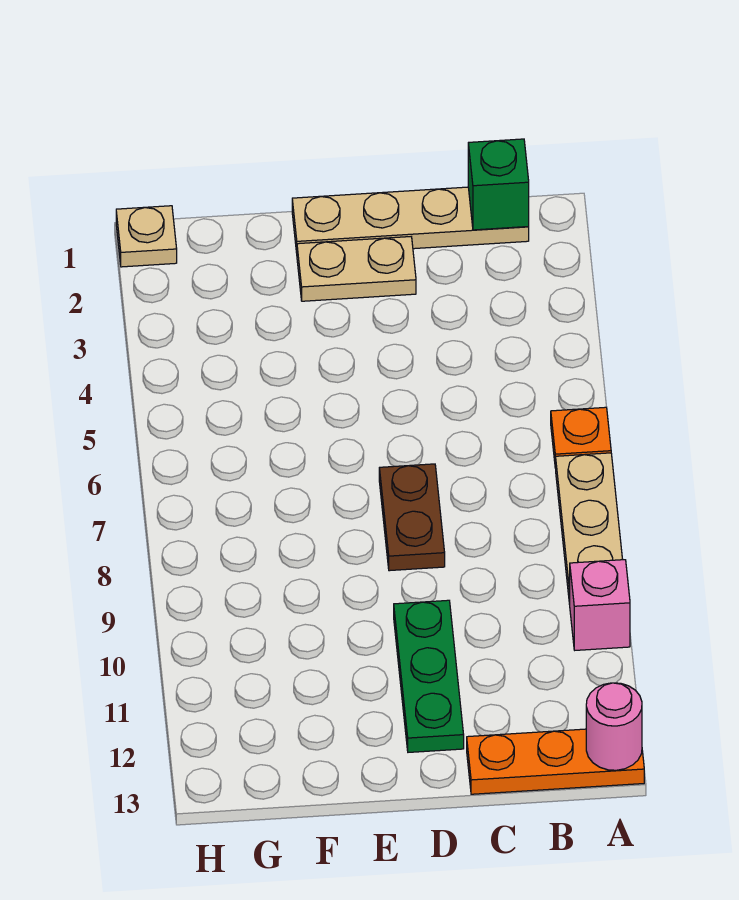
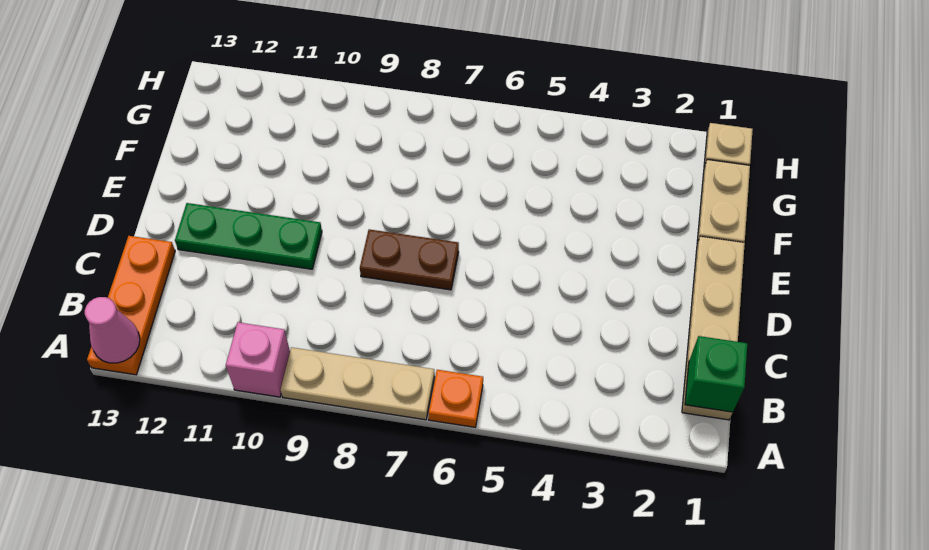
pink round brick A13 level 2 -> pink cone A13 level 2
tan plate D2:E2 level 1 -> tan plate F1:G1 level 1

